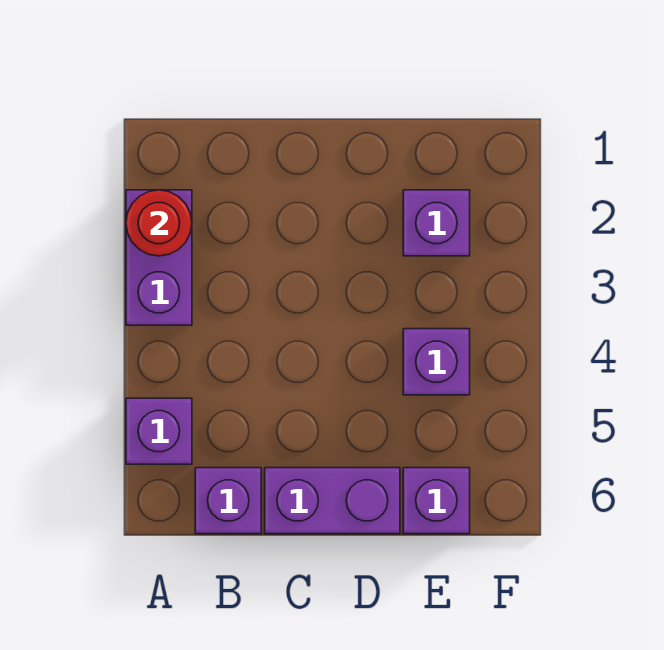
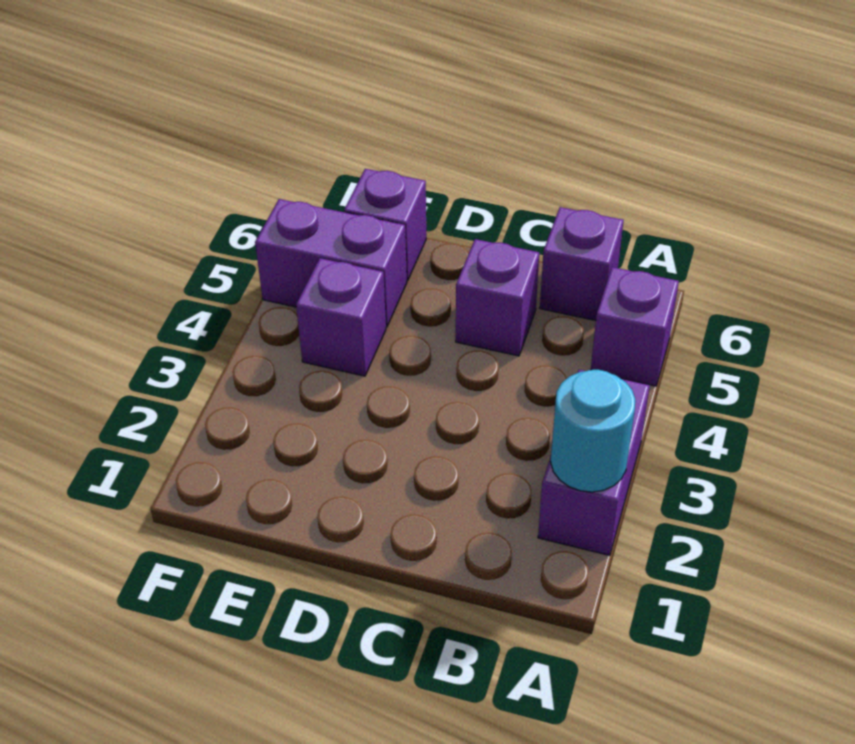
red round brick A2 level 2 -> cyan round brick A2 level 2
purple brick C6:D6 level 1 -> purple brick E5:F5 level 1
purple brick E2 level 1 -> purple brick C5 level 1

